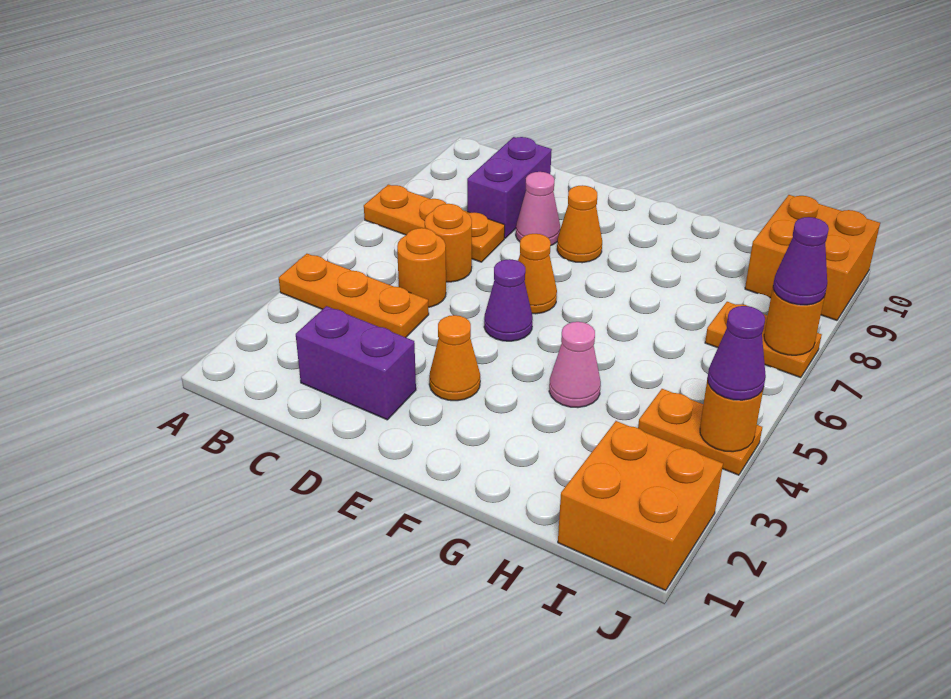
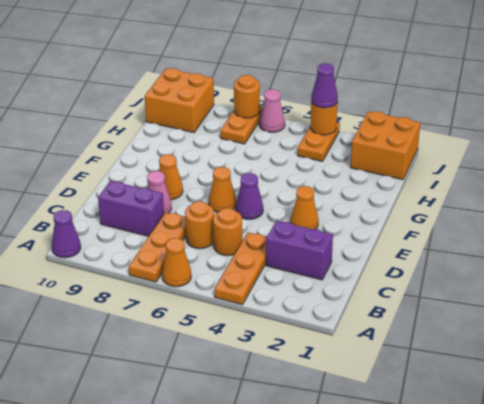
none -> orange cone A6 level 1
purple brick C2:D2 level 1 -> purple brick C2:C3 level 1
pink cone G4 level 1 -> pink cone J6 level 1
purple cone J7 level 3 -> purple cone A10 level 1

